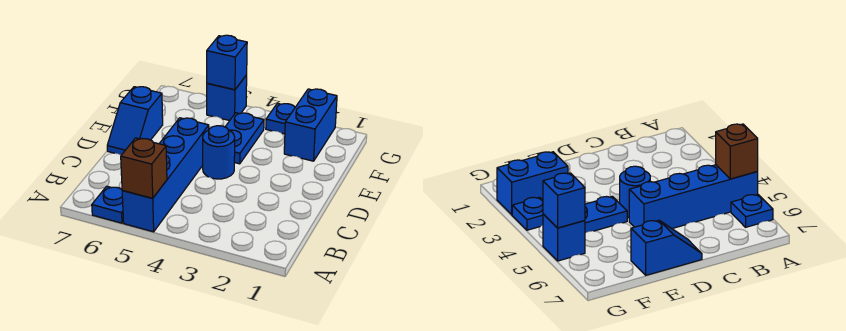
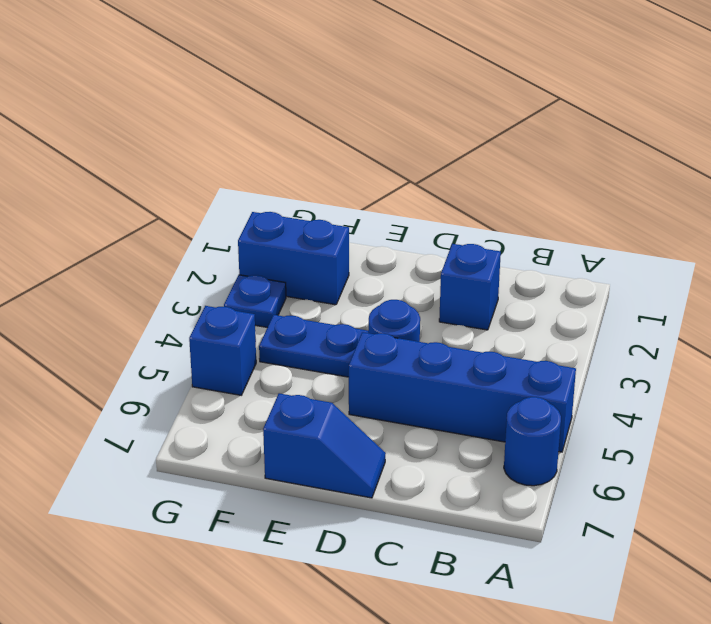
brown brick A5 level 2 -> none
blue plate A6 level 1 -> blue round brick A6 level 1
blue brick G5 level 2 -> blue brick C2 level 1

